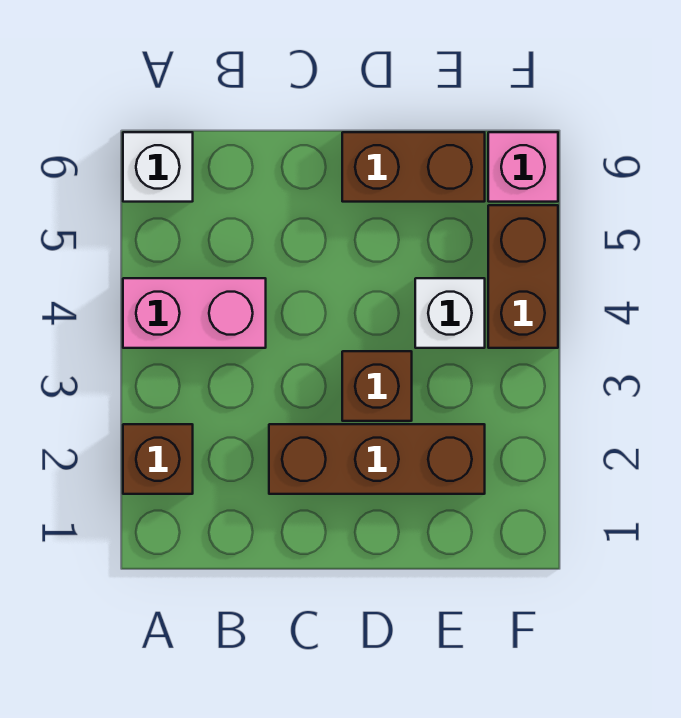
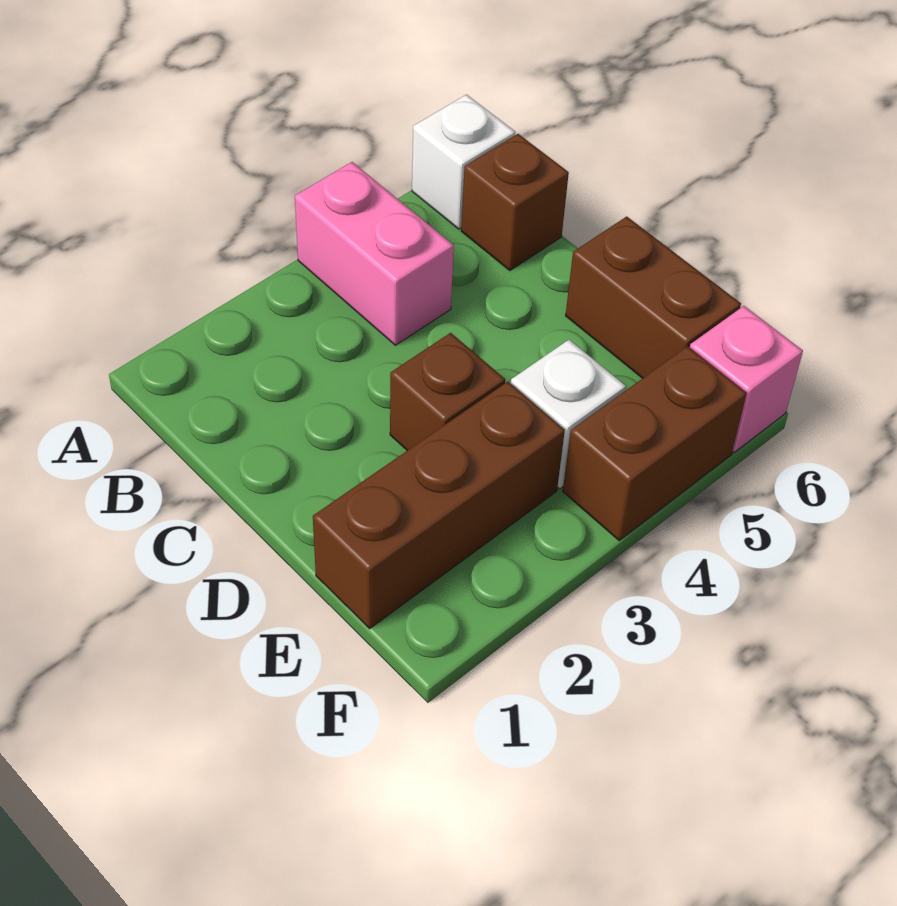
brown brick A2 level 1 -> brown brick B6 level 1
brown brick C2:E2 level 1 -> brown brick E1:E3 level 1

